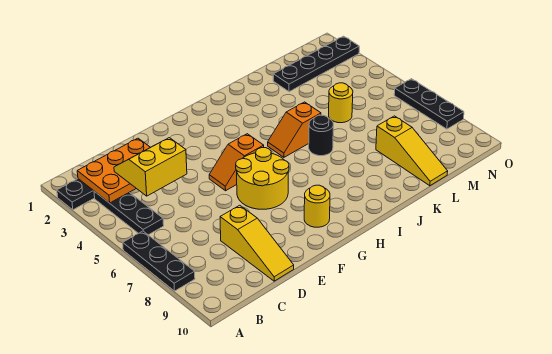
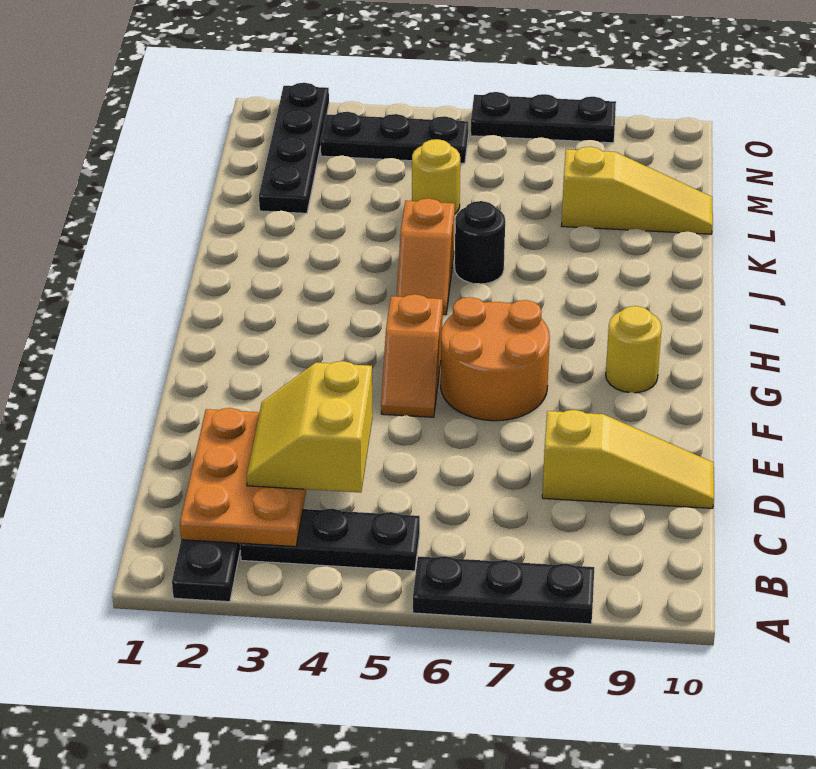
yellow round brick F6:G7 level 1 -> orange round brick F6:G7 level 1
none -> black plate N3:N5 level 1

